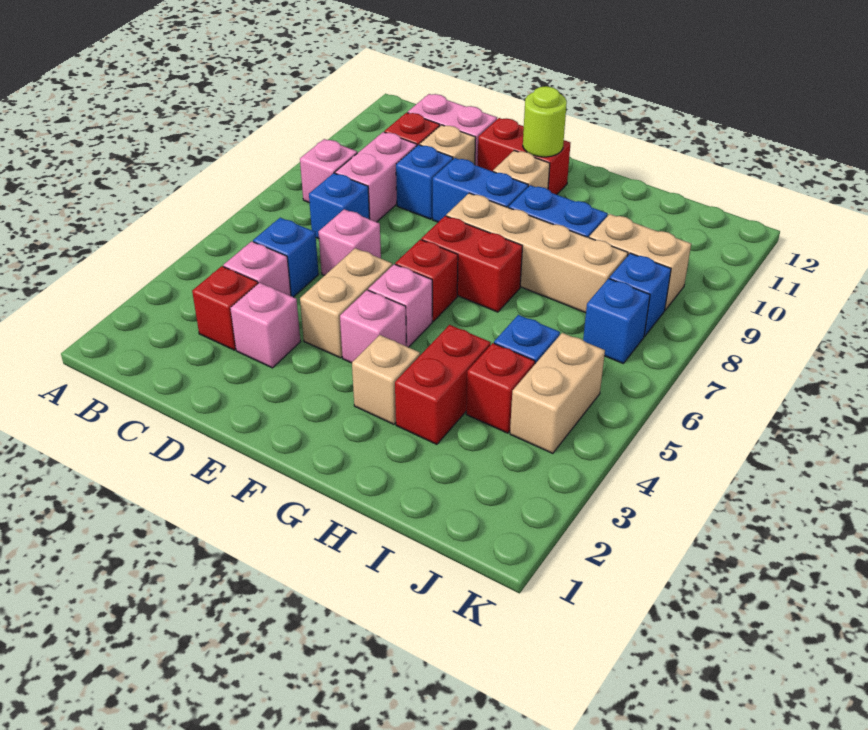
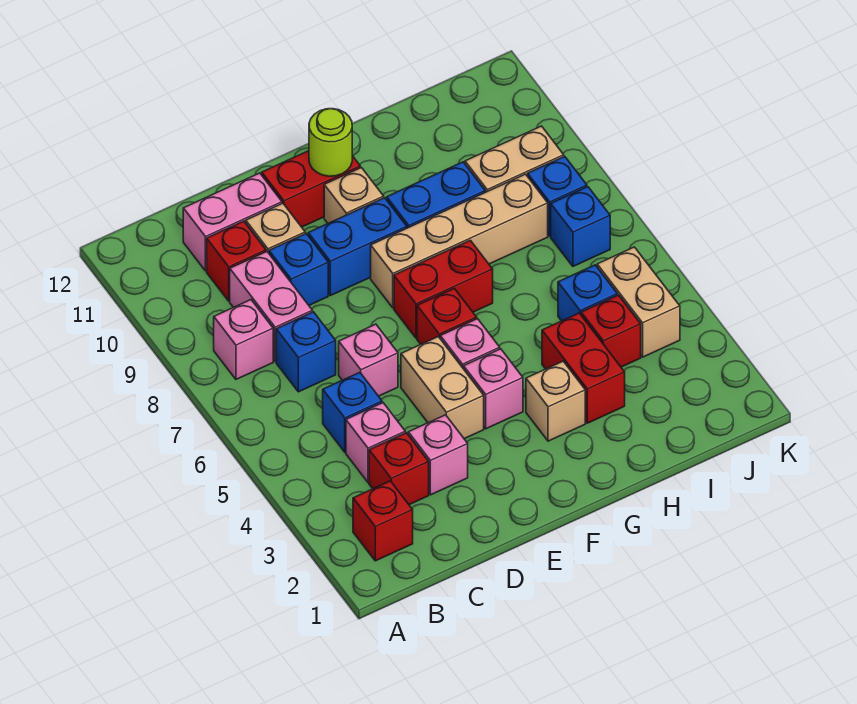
none -> red brick B2 level 1

